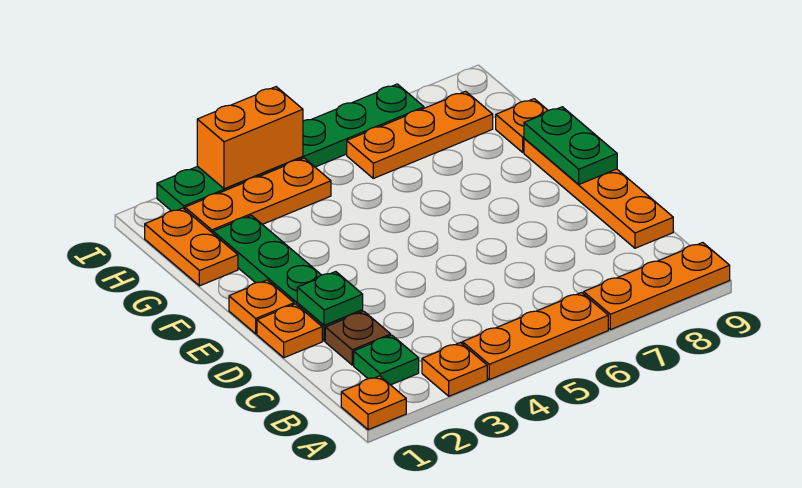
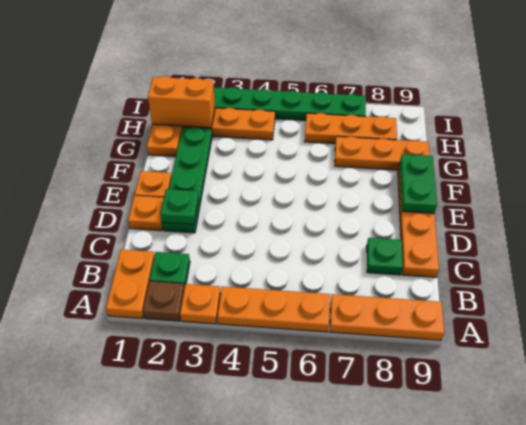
orange plate A1 level 1 -> orange plate A1:B1 level 1
brown plate C2 level 1 -> brown plate A2 level 1
none -> green plate C8 level 1
orange plate G9 level 1 -> orange plate G7:G9 level 1
orange brick I3:I4 level 2 -> orange brick H1:H2 level 2

